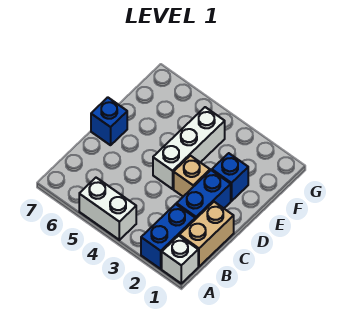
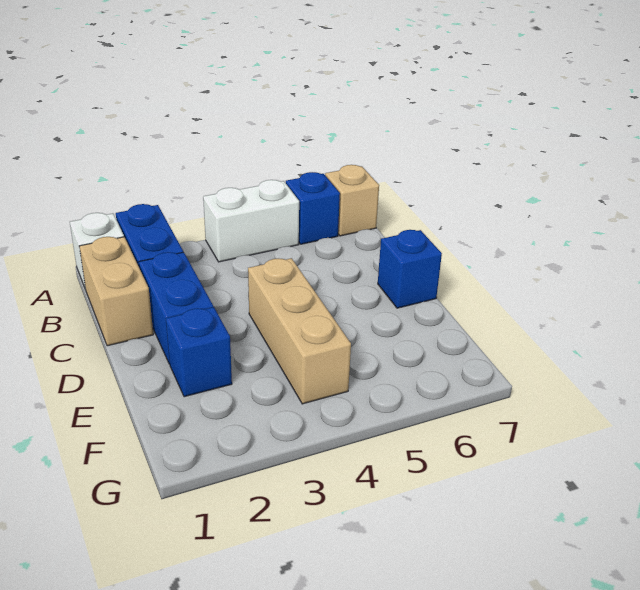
none -> blue brick A6 level 1
tan brick D3 level 1 -> tan brick A7 level 1
white brick D4:F4 level 1 -> tan brick D4:F4 level 1

